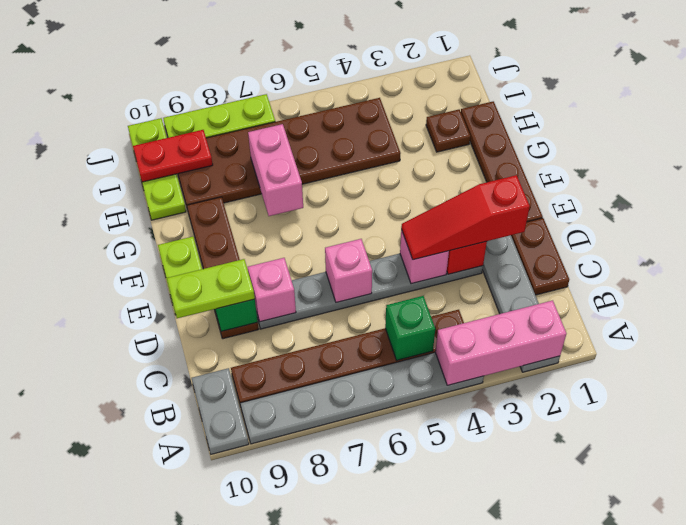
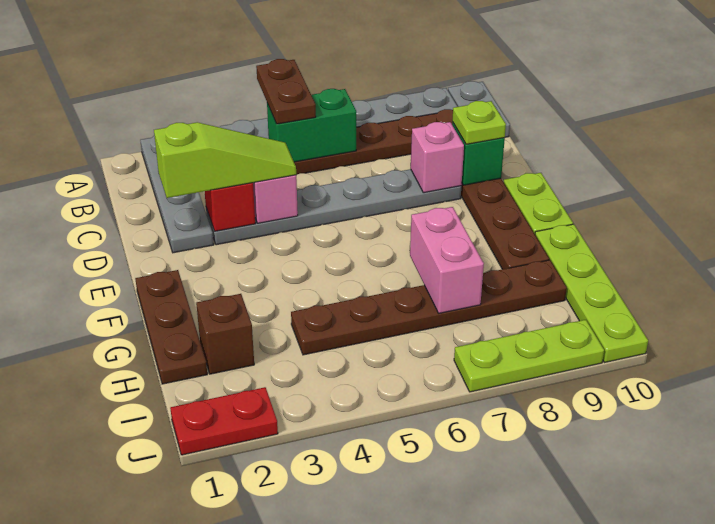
pink brick A2:A4 level 2 -> none
green brick B5 level 2 -> green brick B5:B6 level 2
brown plate C1:D1 level 1 -> brown plate A5:B5 level 3
red slope D2:D4 level 3 top 2 -> lime slope D2:D4 level 3 top 2
pink brick D6 level 2 -> none
lime plate D9:D10 level 3 -> lime plate D9 level 3
brown plate E1:H1 level 1 -> brown plate F1:H1 level 1
brown plate H2 level 1 -> brown brick H2 level 1
brown plate H4:I9 level 1 -> brown plate H4:H9 level 1
lime plate H10:J10 level 1 -> lime plate G10:J10 level 1
red plate I9:I10 level 2 -> red plate J1:J2 level 1

